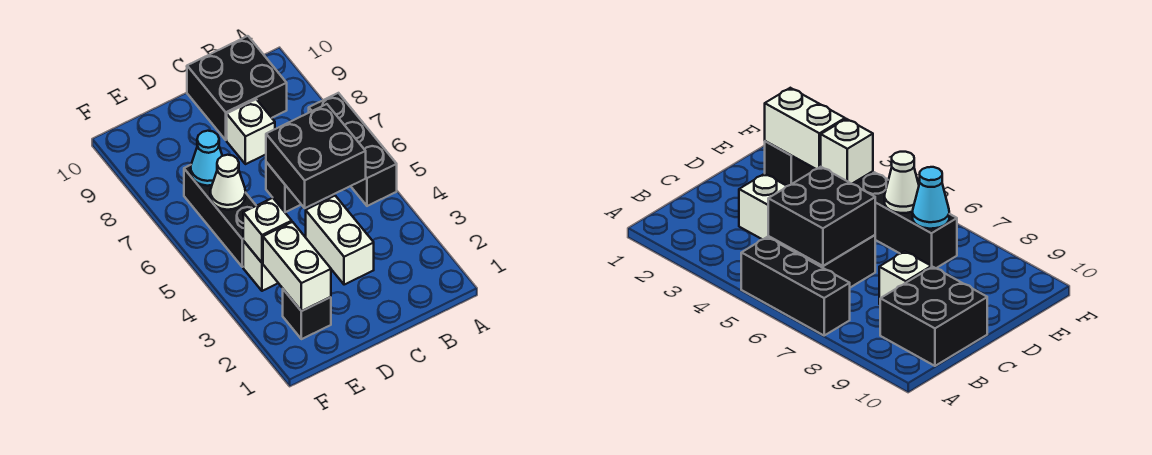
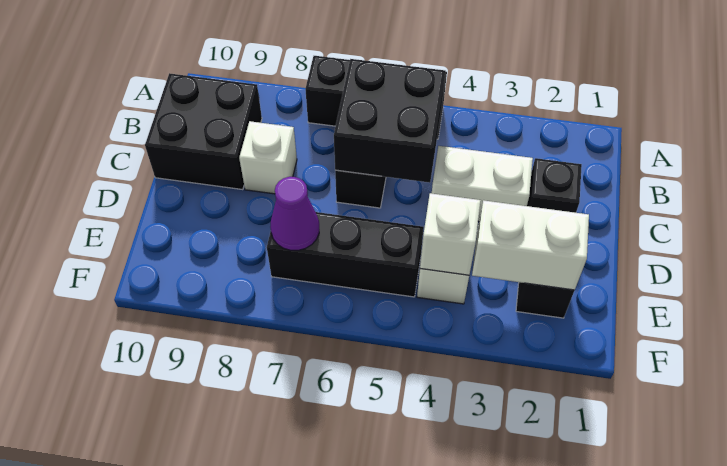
none -> black brick C2 level 1
white cone E6 level 2 -> none
cyan cone E7 level 2 -> purple cone E7 level 2

